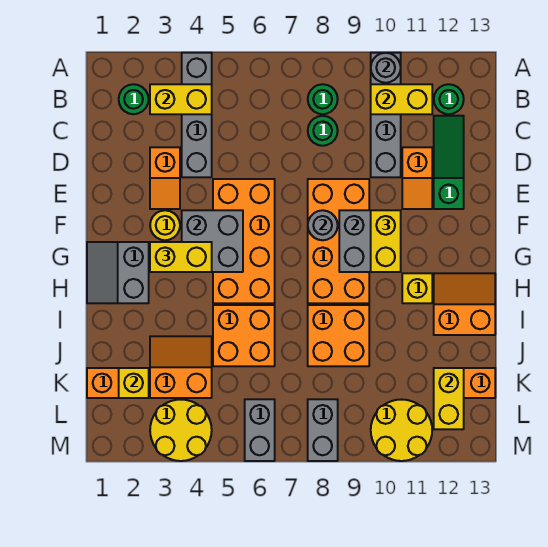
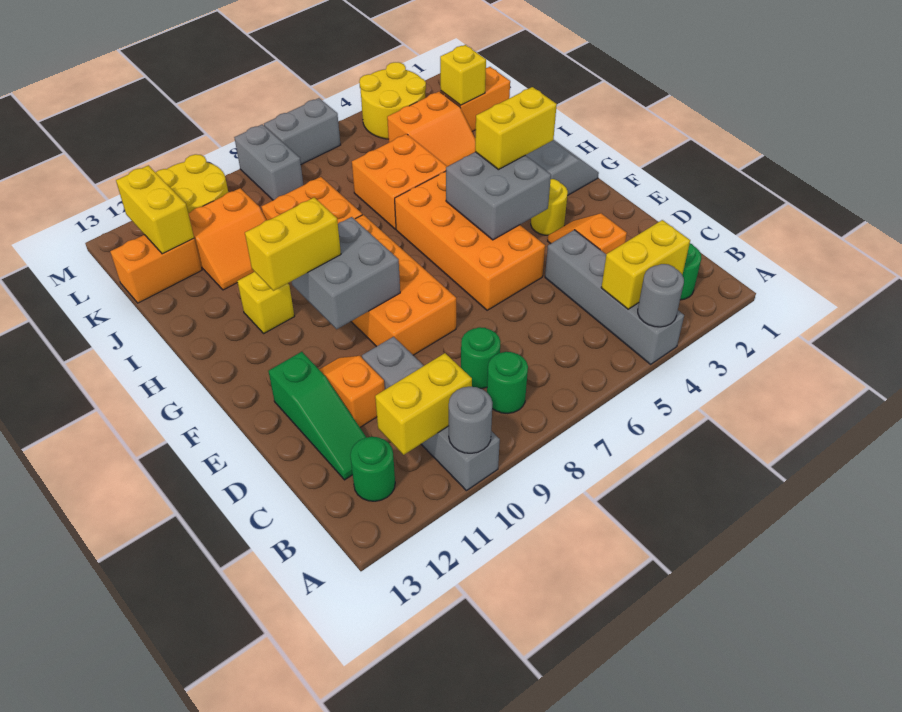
grey round brick F8 level 2 -> grey round brick A4 level 2
yellow brick F10:G10 level 3 -> yellow brick G10:G11 level 3
orange slope H12:I13 level 1 top I -> orange slope J10:K11 level 1 top K
grey brick L6:M6 level 1 -> grey brick M6:M7 level 1

